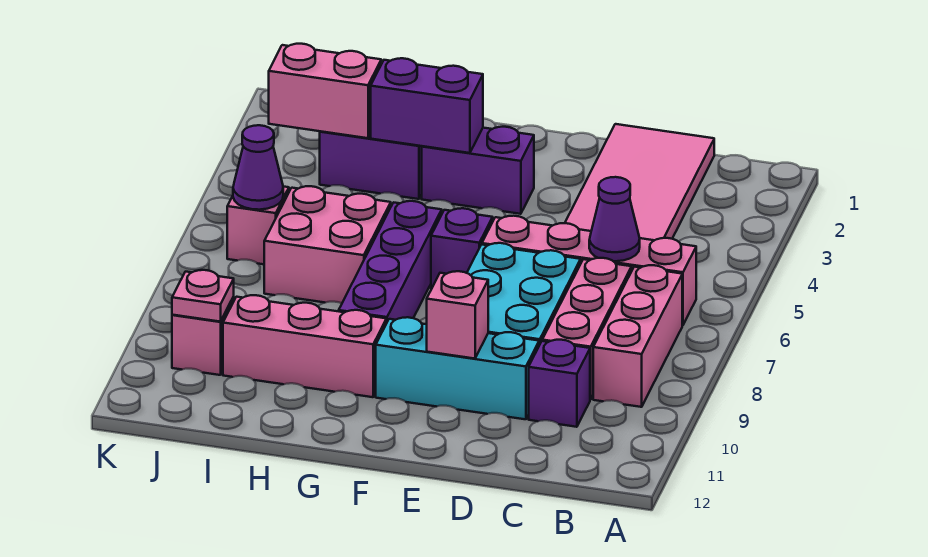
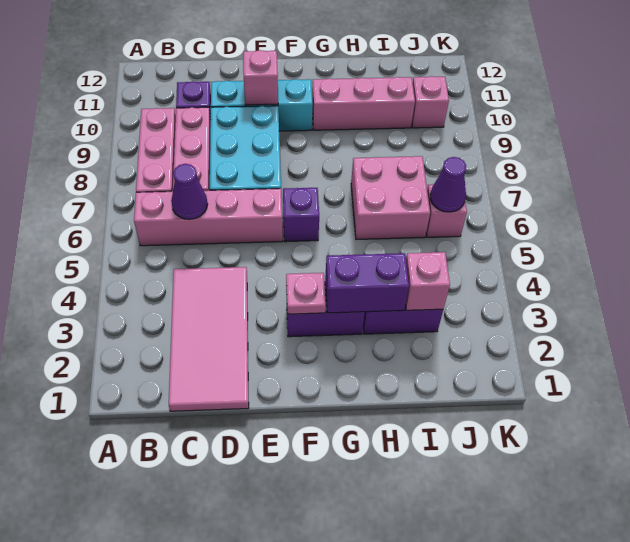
purple brick G6:G9 level 1 -> none
pink brick I3:J3 level 2 -> pink brick I3 level 2
pink plate J10 level 2 -> pink plate F3 level 2

